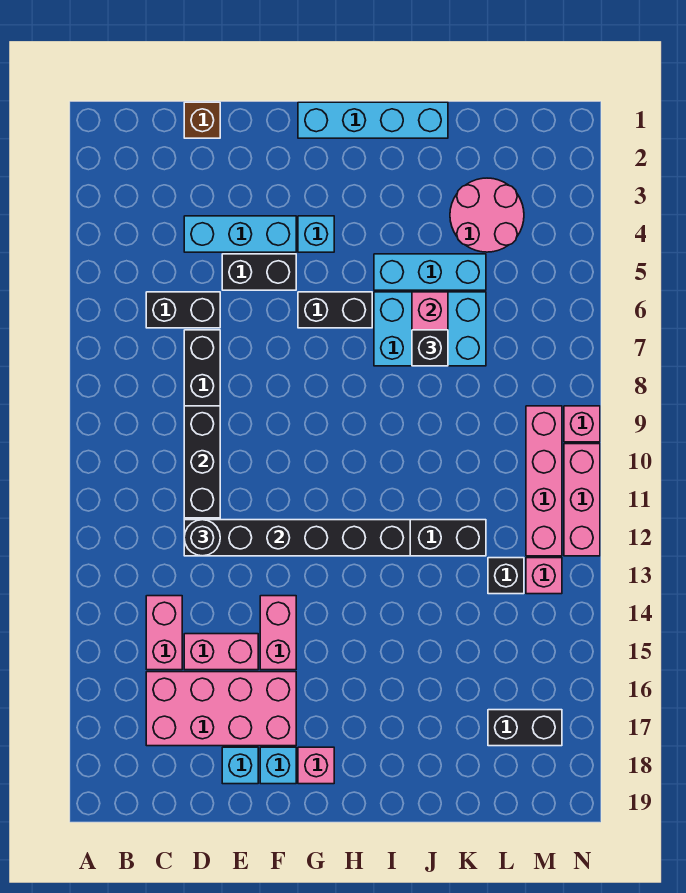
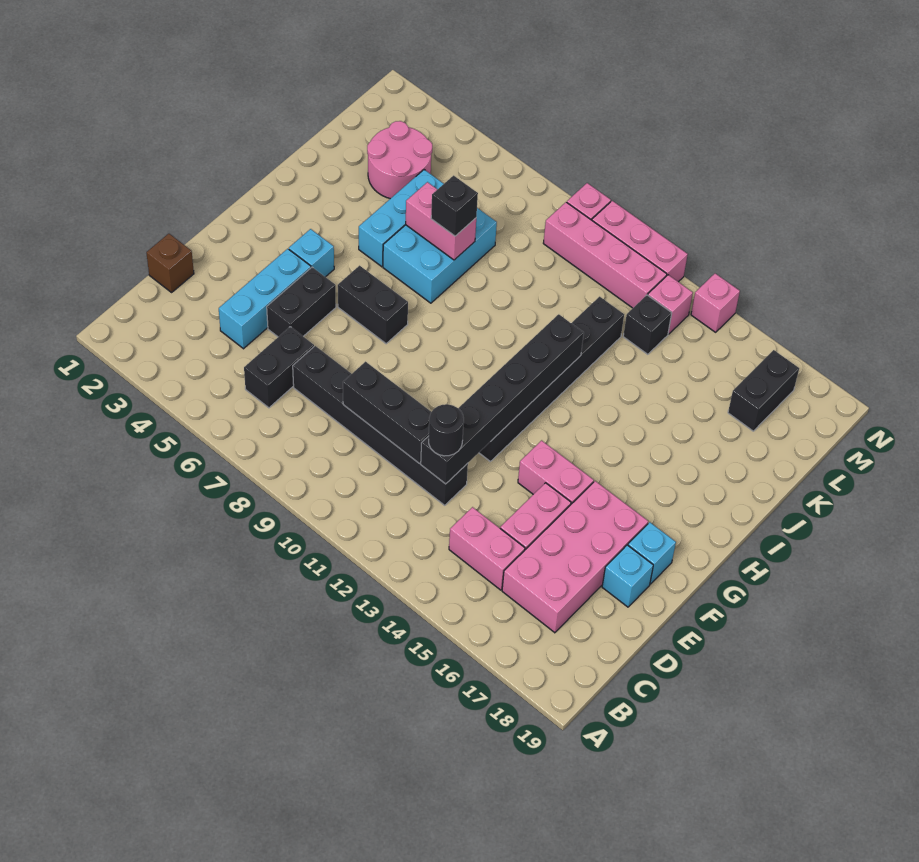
cyan brick G1:J1 level 1 -> none
black brick G6:H6 level 1 -> black brick G6:G7 level 1
pink brick G18 level 1 -> pink brick N14 level 1

